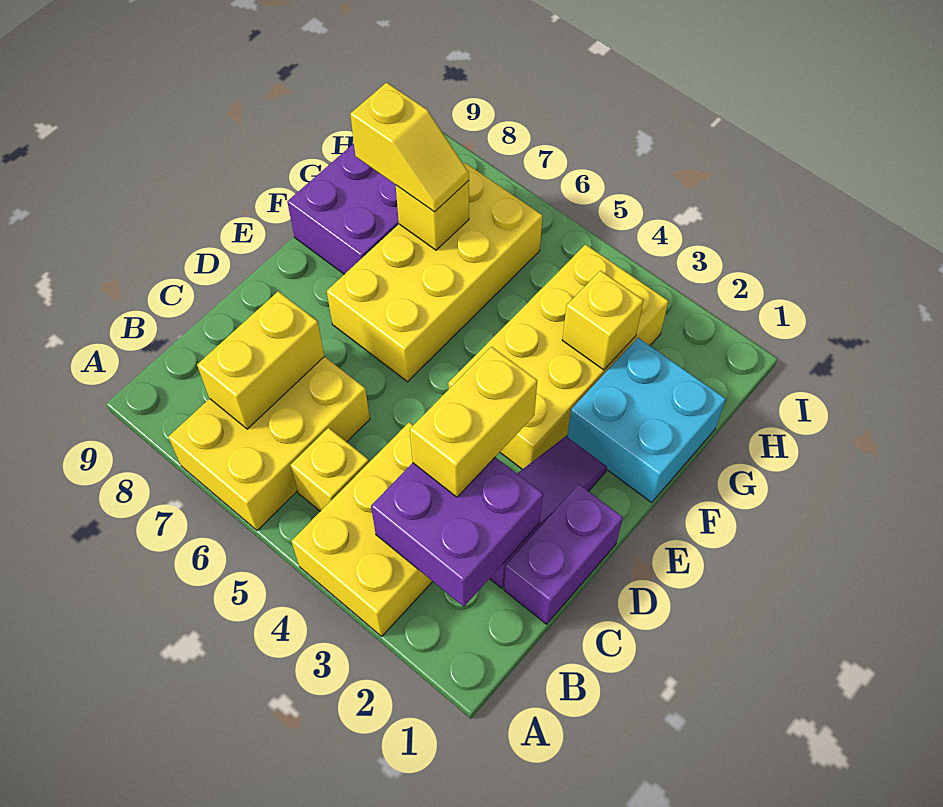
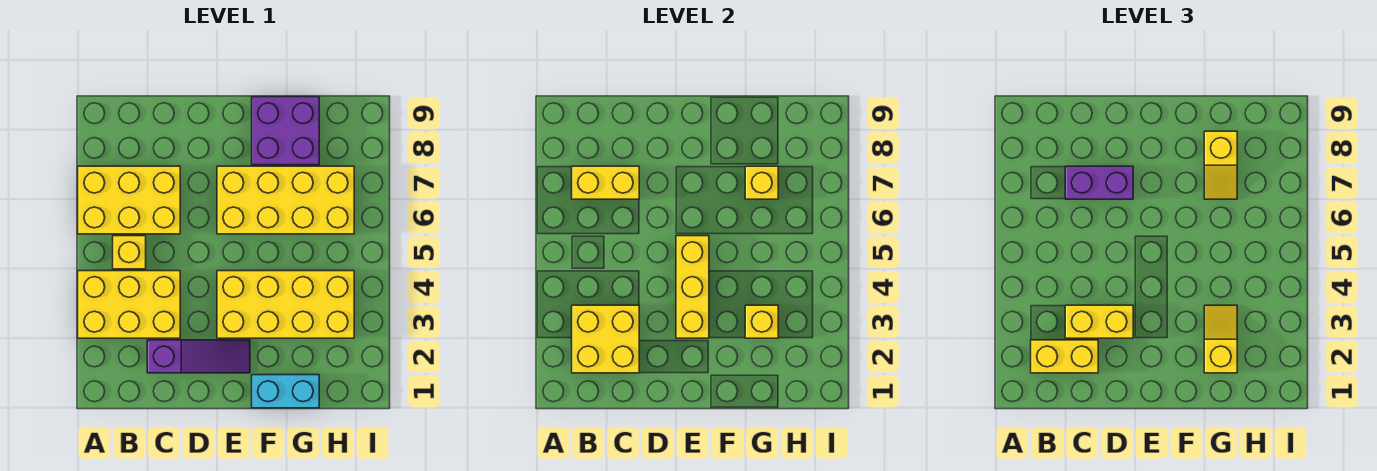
purple brick B2:C3 level 2 -> yellow brick B2:C3 level 2
none -> yellow brick B2:C2 level 3
purple brick C1:D1 level 1 -> purple brick C7:D7 level 3
none -> yellow brick E3:E5 level 2
cyan brick F1:G2 level 1 -> cyan brick F1:G1 level 1
none -> yellow slope G2:G3 level 3 top 2

